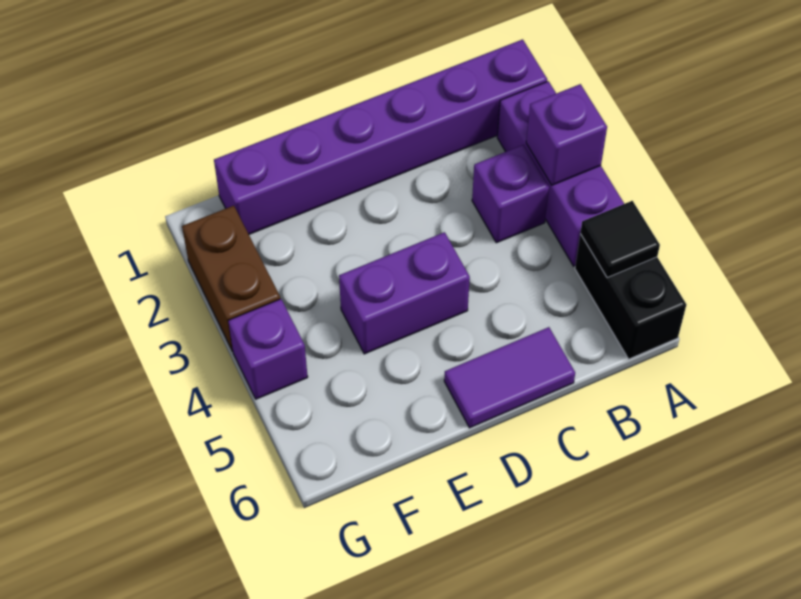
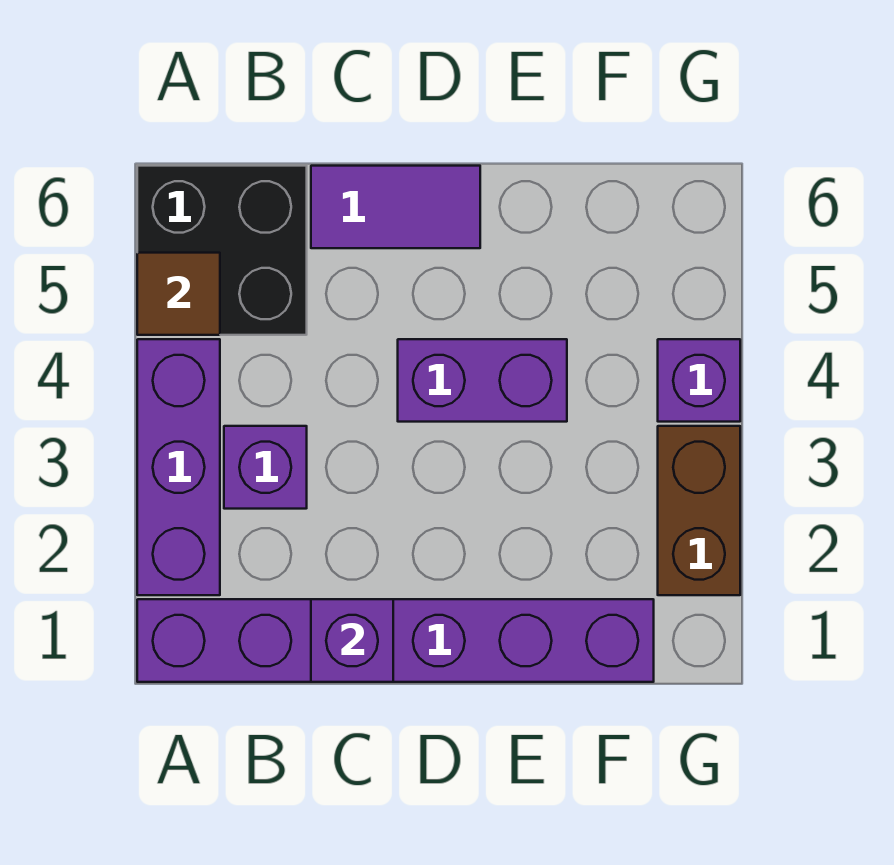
purple brick A3 level 2 -> purple brick C1 level 2
black brick A5:A6 level 1 -> black brick A5:B6 level 1
black tile A5 level 2 -> brown tile A5 level 2

